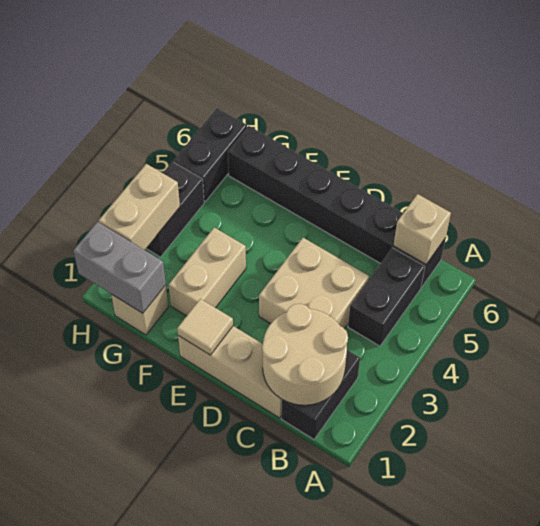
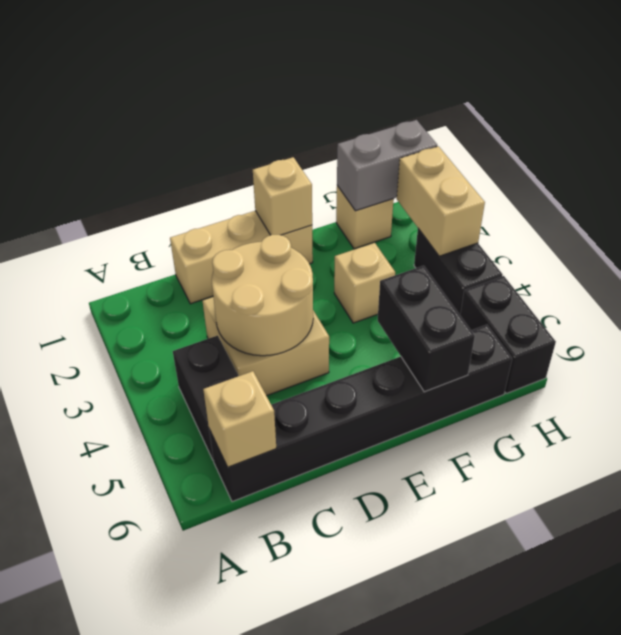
black brick B1:B2 level 1 -> black brick F5:F6 level 2
tan round brick B1:C2 level 2 -> tan round brick C3:D4 level 2
tan tile E1 level 2 -> tan brick E1 level 2
tan brick F2:F3 level 1 -> tan brick F3 level 1

